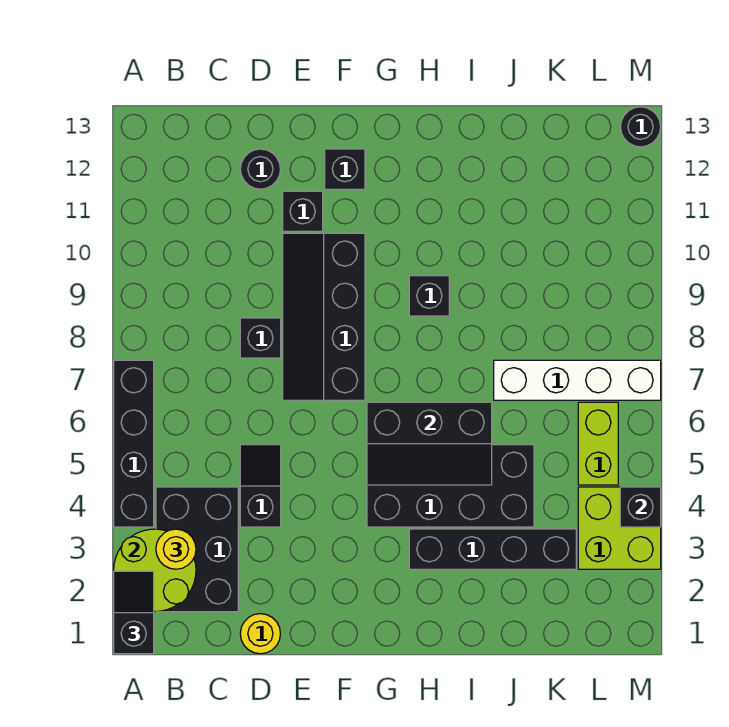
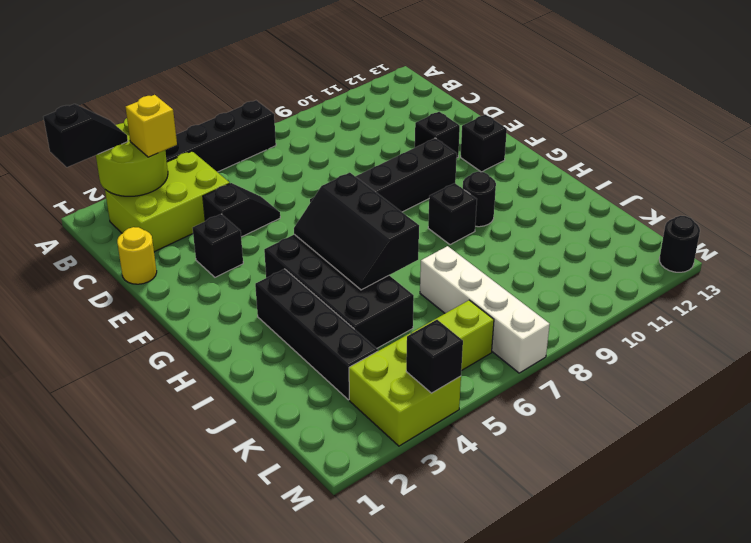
black brick B2:C4 level 1 -> lime brick B2:C4 level 1
yellow round brick B3 level 3 -> yellow brick B3 level 3
black brick D8 level 1 -> black brick E3 level 1
black round brick D12 level 1 -> black round brick H10 level 1

